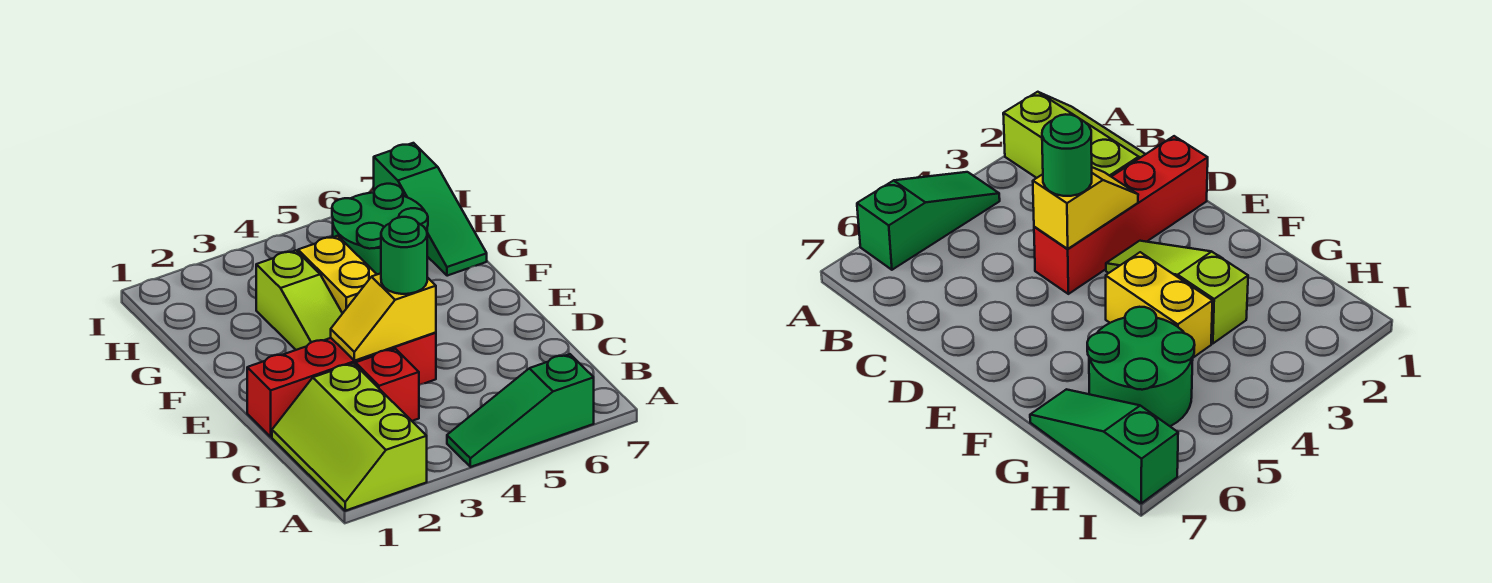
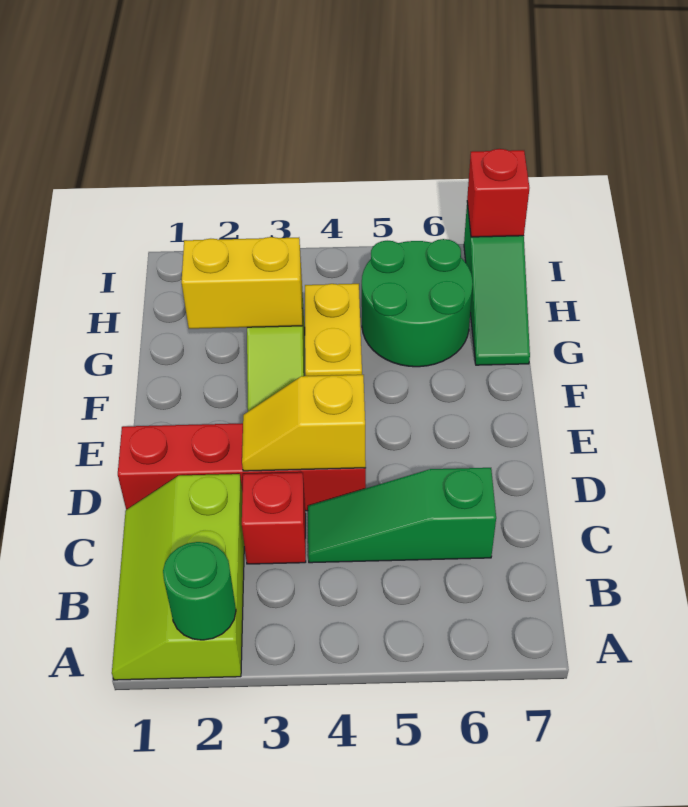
green slope A4:A6 level 1 top 6 -> green slope C4:C6 level 1 top 6
green round brick D4 level 3 -> green round brick A2 level 2
none -> yellow brick G2:G3 level 2
none -> red brick I7 level 2

